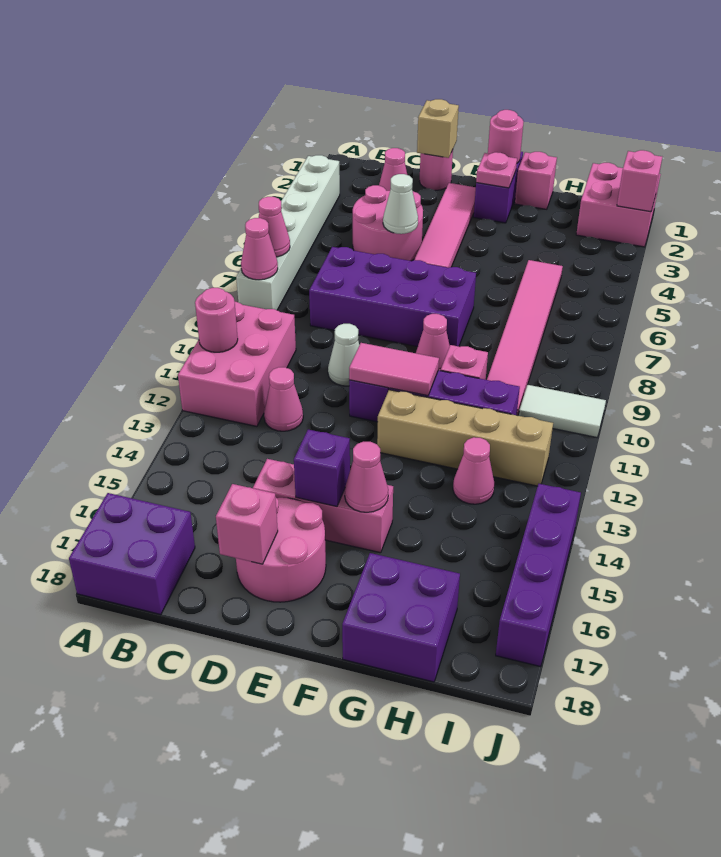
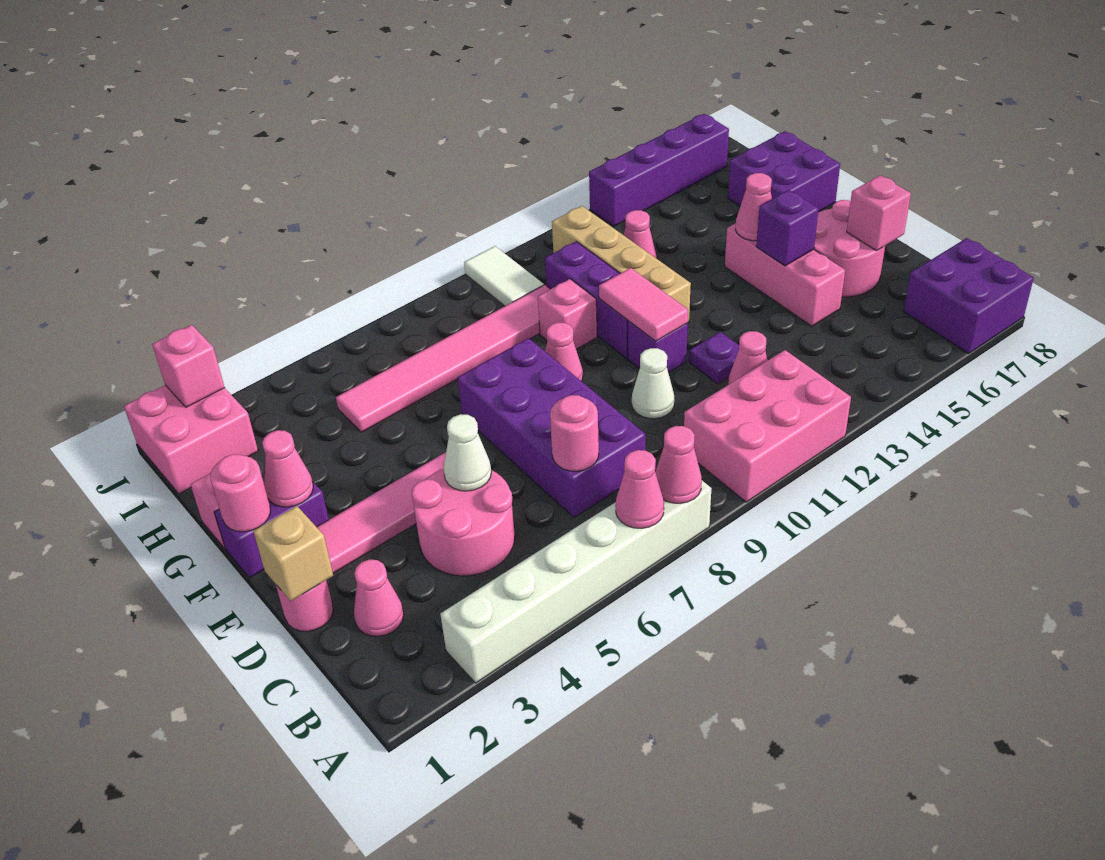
pink round brick A11 level 2 -> pink round brick C7 level 2
none -> purple plate D12 level 1
pink plate F2 level 2 -> pink cone F2 level 2

